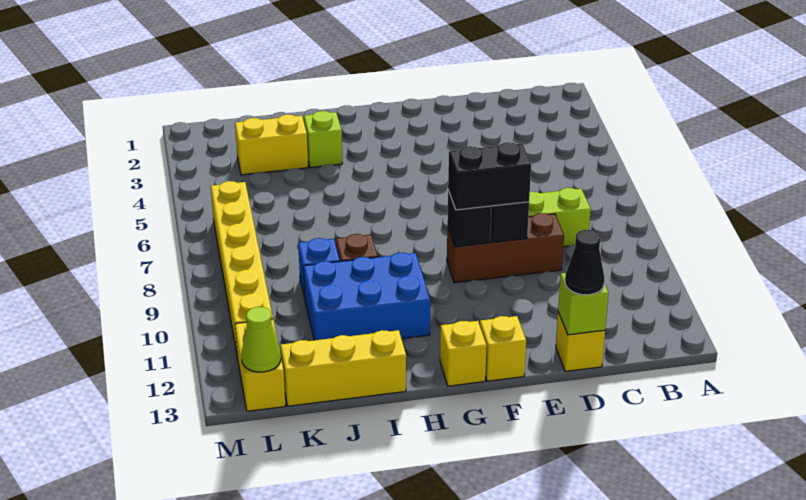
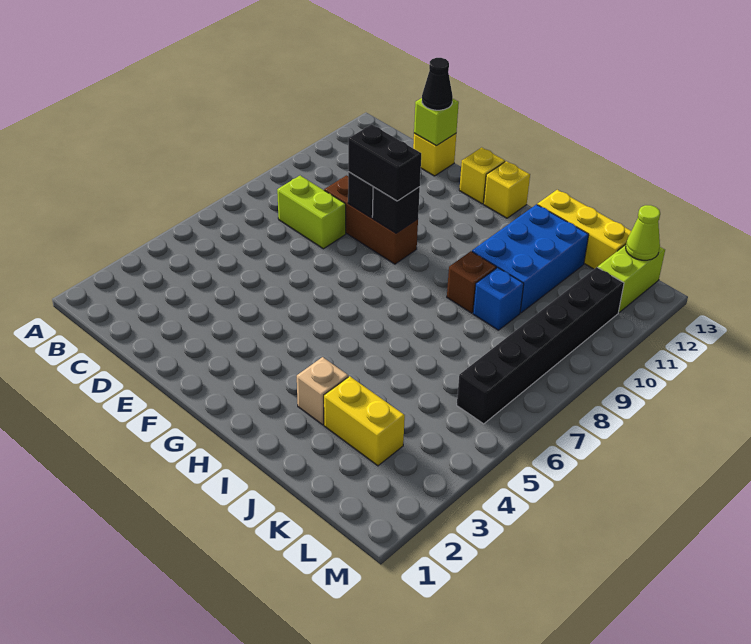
blue brick H10:J11 level 1 -> blue brick I10:J12 level 1
lime brick I3 level 1 -> tan brick I3 level 1
yellow brick L6:L11 level 1 -> black brick L6:L11 level 1
yellow brick L12:L13 level 1 -> lime brick L12:L13 level 1

